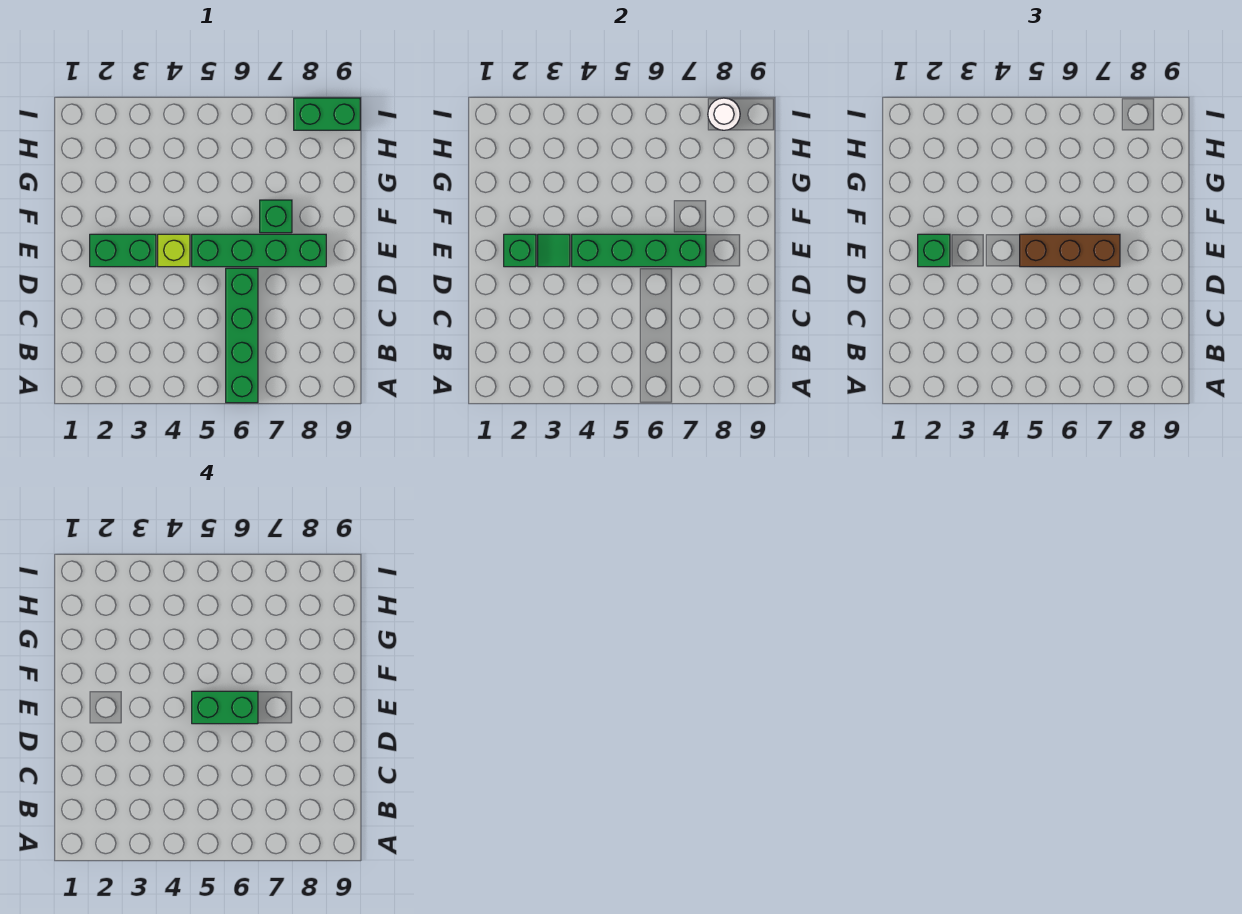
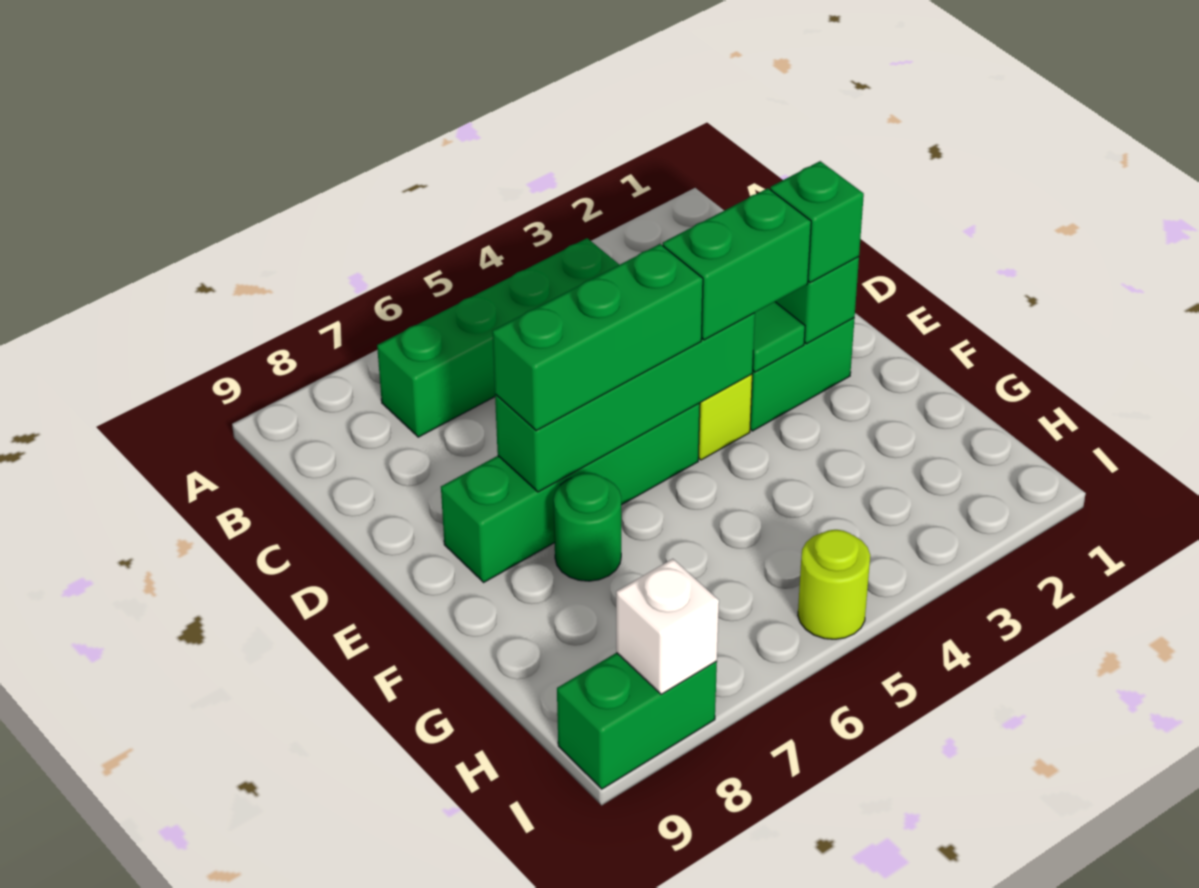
green brick A6:D6 level 1 -> green brick B4:B7 level 1
brown brick E5:E7 level 3 -> green brick E5:E7 level 3
green brick E5:E6 level 4 -> green brick E3:E4 level 3
green brick F7 level 1 -> green round brick F7 level 1
none -> lime round brick I5 level 1
white round brick I8 level 2 -> white brick I8 level 2

